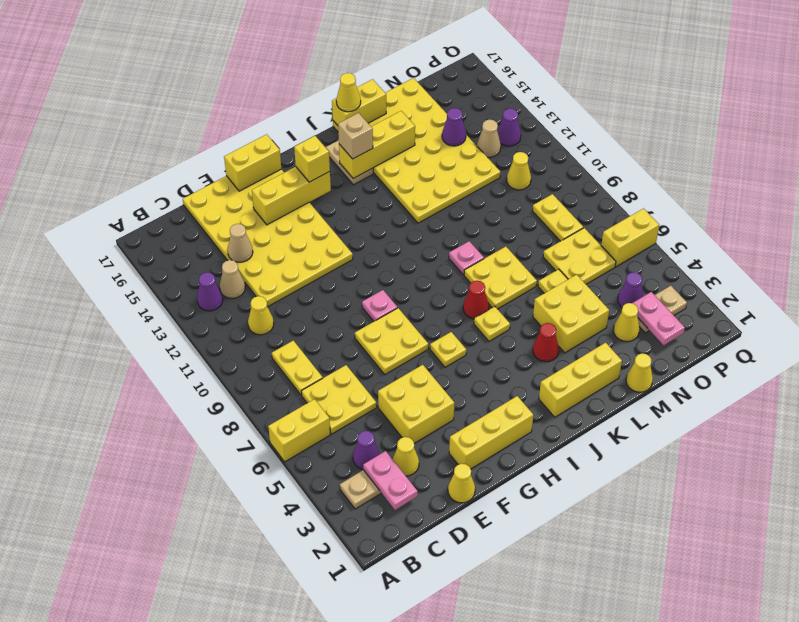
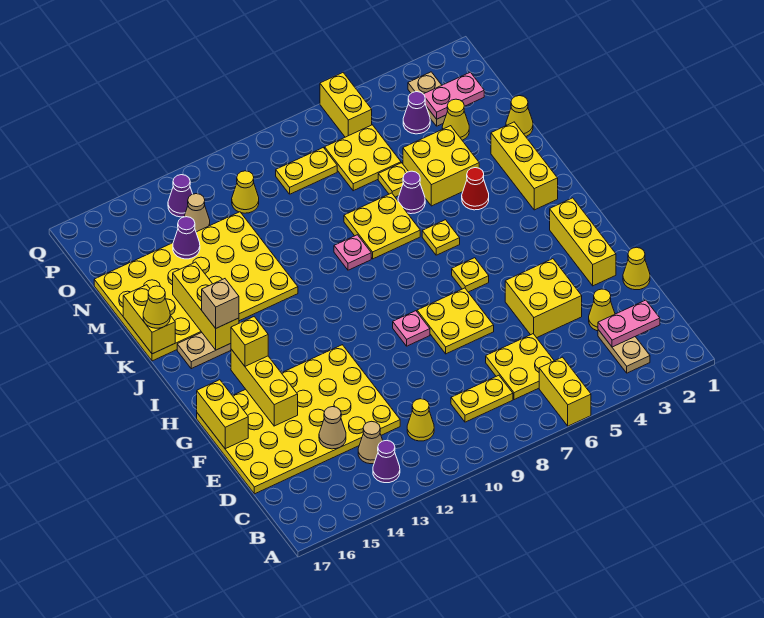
purple cone C4 level 1 -> purple cone L6 level 1
red cone J7 level 1 -> none

